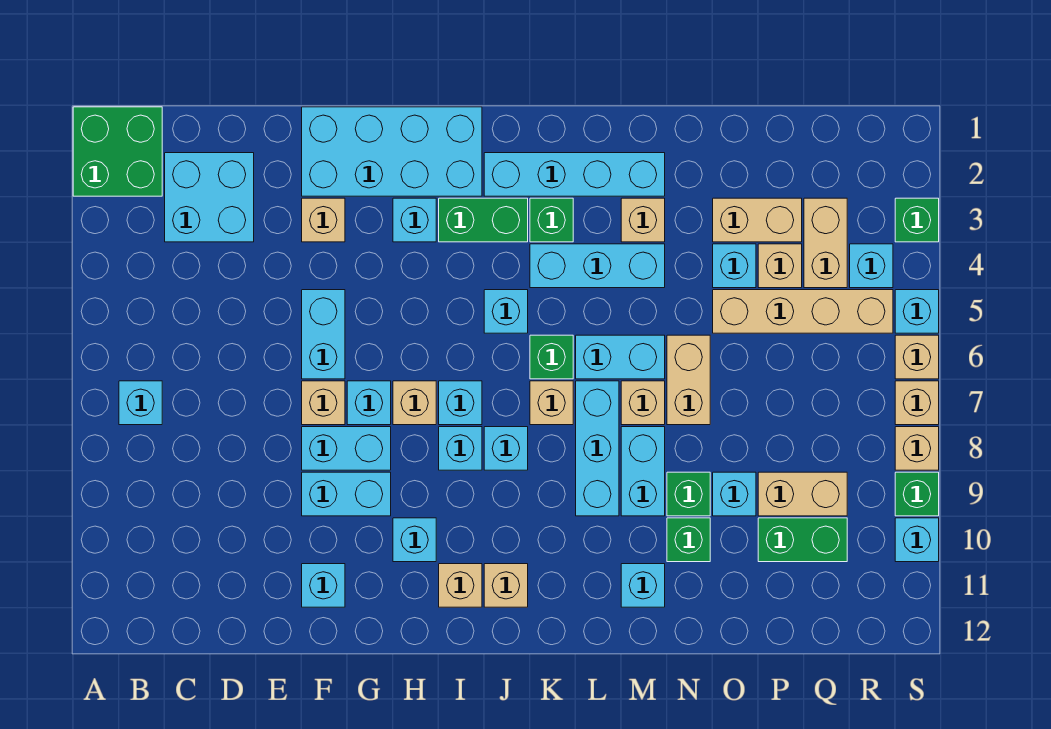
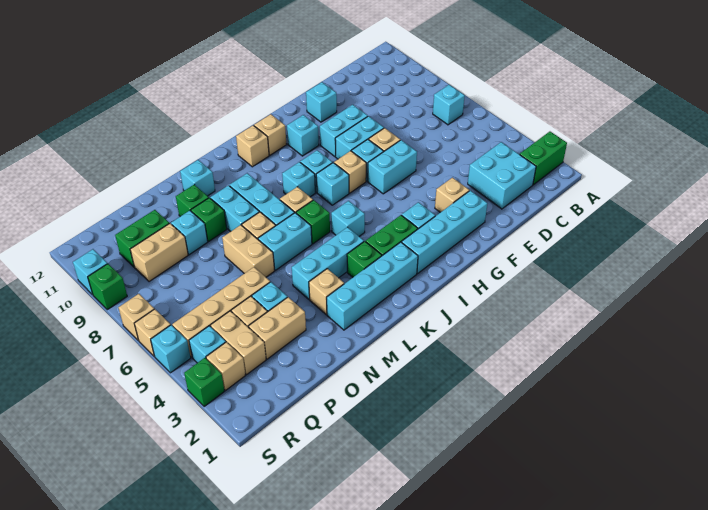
green brick A1:B2 level 1 -> green brick A2:B2 level 1
cyan brick F1:I2 level 1 -> cyan brick F2:I2 level 1
cyan brick F5:F6 level 1 -> cyan brick F6:G6 level 1
tan brick S8 level 1 -> tan brick R3 level 1

